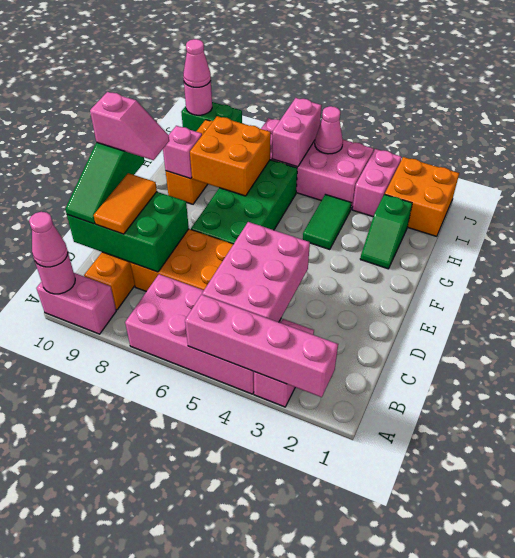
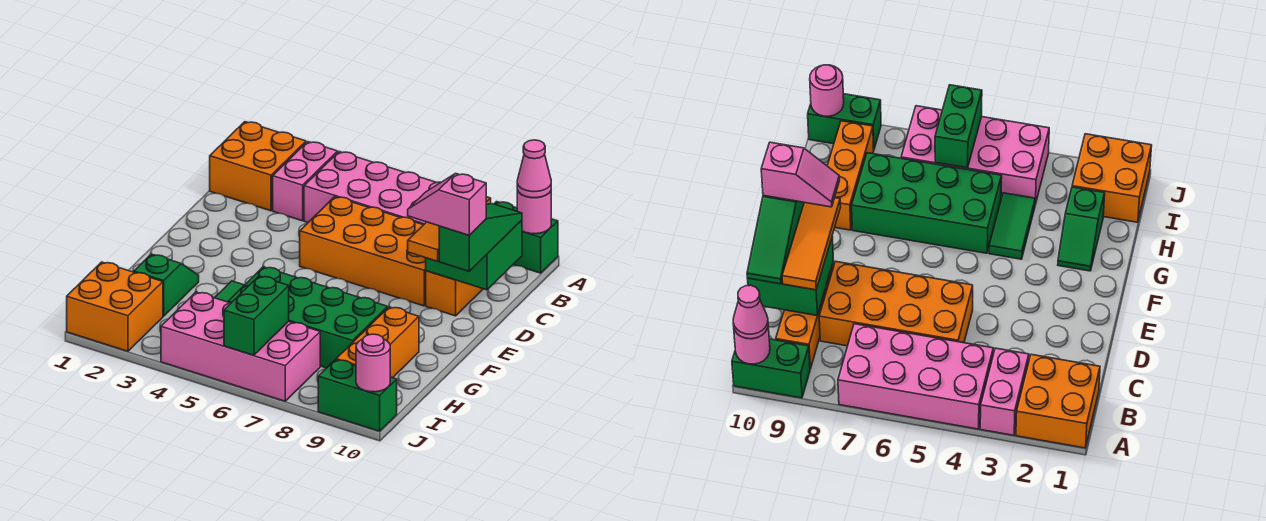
pink brick A2:A5 level 2 -> none
pink brick A9:A10 level 1 -> green brick A9:A10 level 1
pink brick B4:D5 level 2 -> none
green brick C8:D10 level 2 -> green brick C9:D10 level 2
orange tile C9:D9 level 3 -> orange tile C9:E9 level 3
green brick E6:H7 level 1 -> green brick G5:H8 level 1
orange brick G7:H8 level 2 -> orange brick A1:B2 level 1
pink brick G9 level 2 -> none
pink brick I3:J3 level 1 -> none
pink brick I6:J6 level 2 -> green brick I6:J6 level 2
pink cone J5 level 2 -> none
pink cone J10 level 3 -> none

